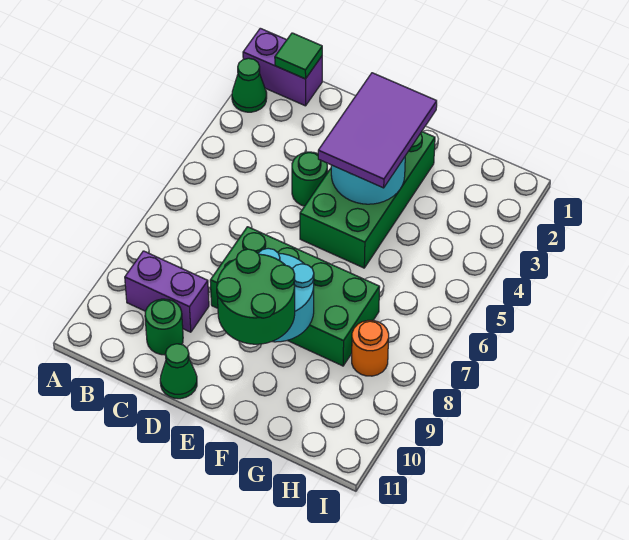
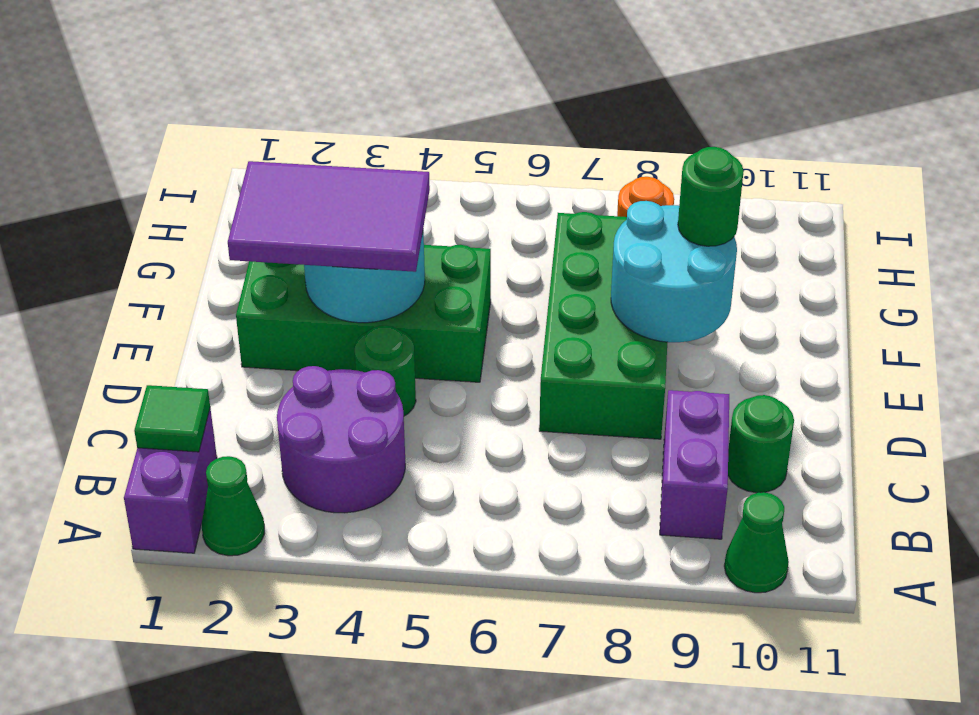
none -> purple round brick B3:C4 level 1
green cone D11 level 1 -> green cone A10 level 1
green round brick E9:F10 level 3 -> green round brick F9 level 3

